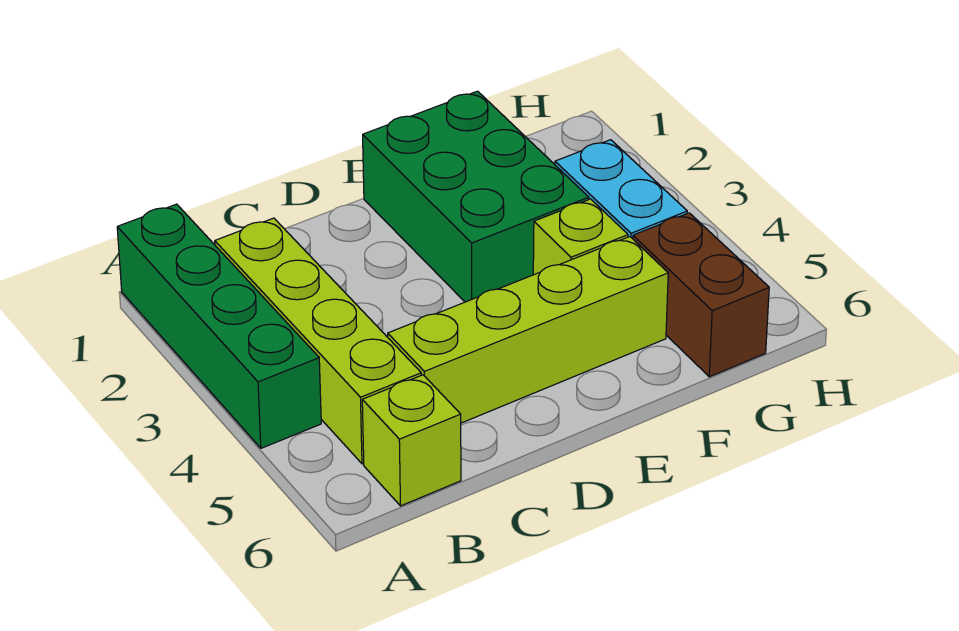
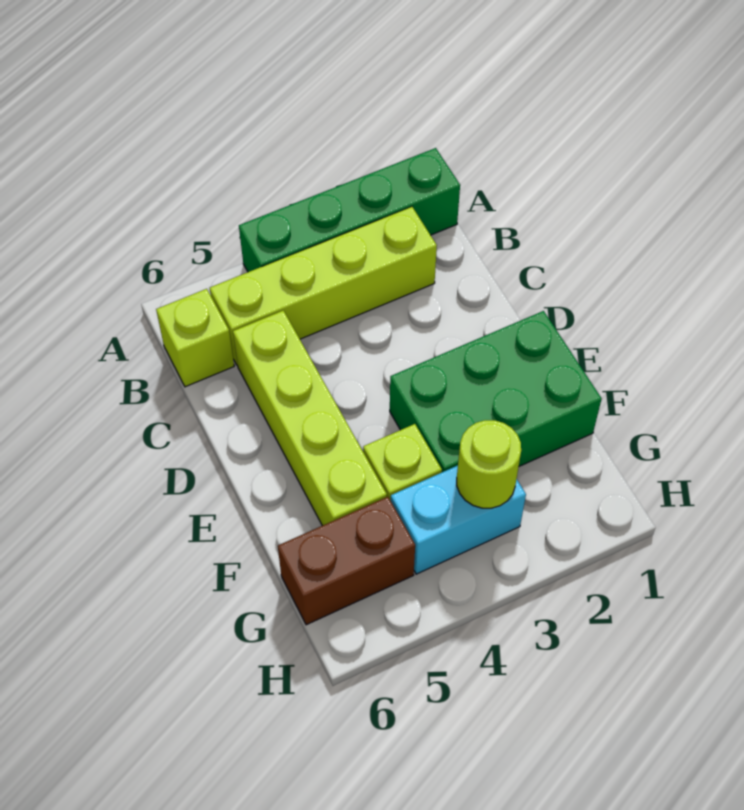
none -> lime round brick G3 level 2

